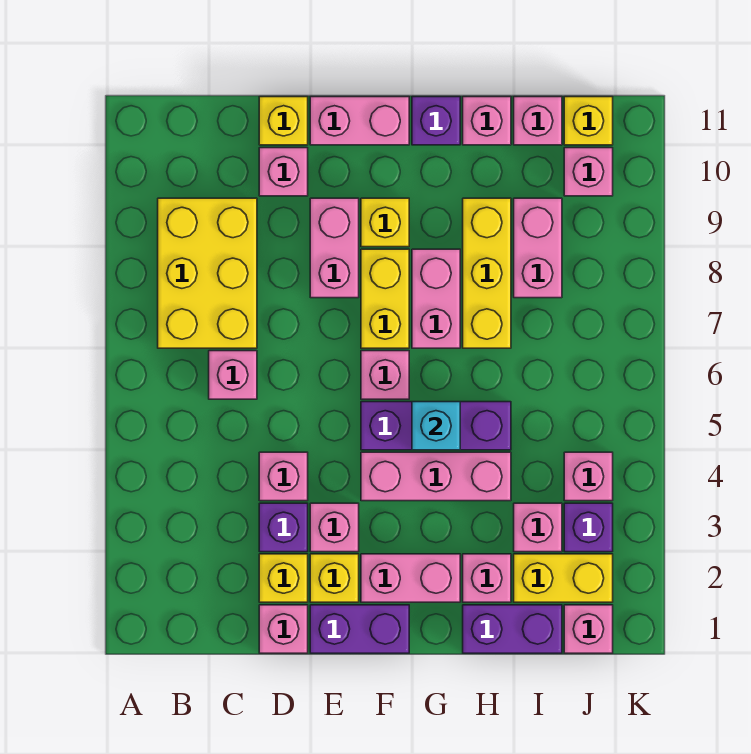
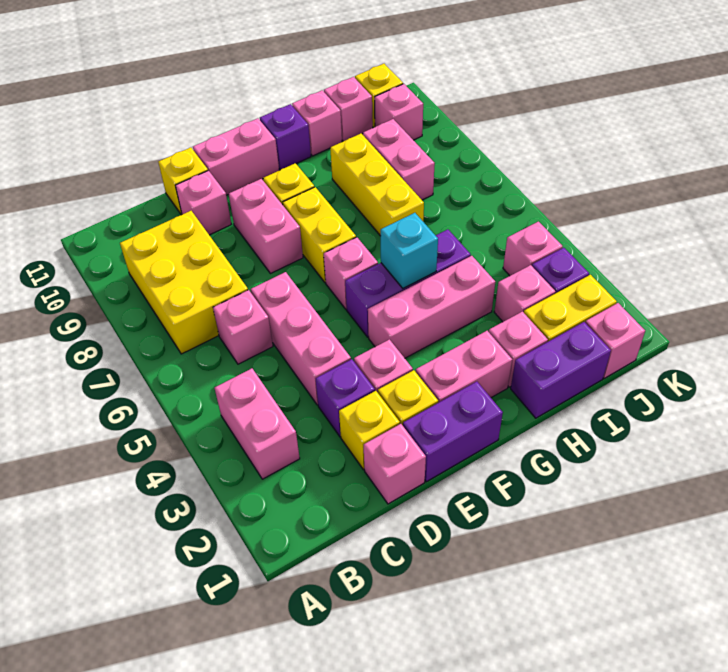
pink brick D4 level 1 -> pink brick D4:D6 level 1
pink brick G7:G8 level 1 -> pink brick B3:B4 level 1

